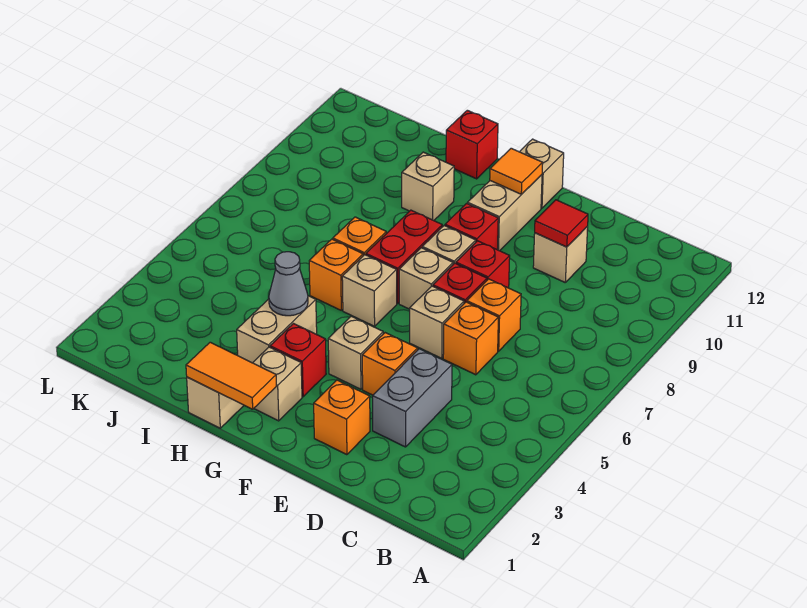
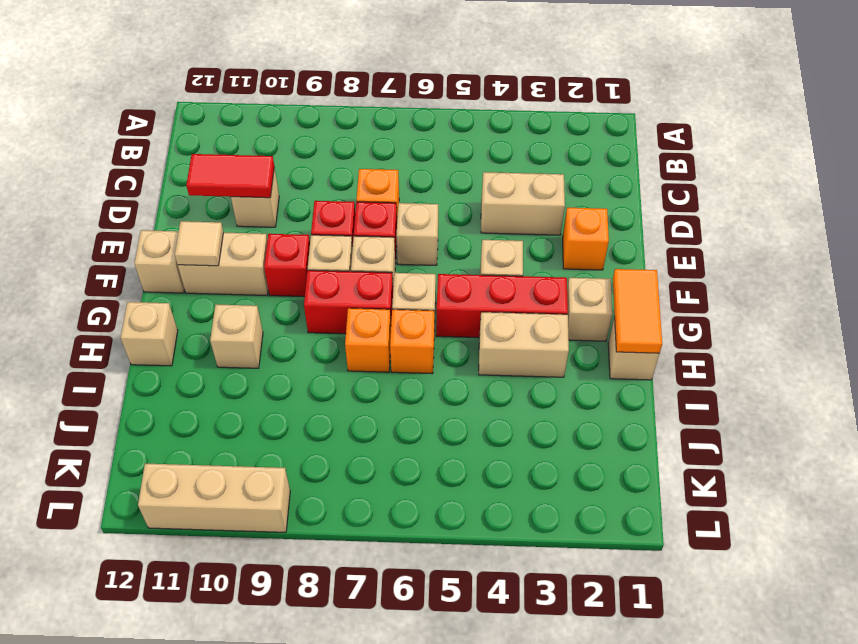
grey brick D3:D4 level 1 -> tan brick D3:D4 level 1
orange brick D6 level 1 -> none
red tile D10 level 2 -> red tile D10:D11 level 2
orange brick E4 level 1 -> none
orange tile F11 level 2 -> tan tile F11 level 2
red brick G3 level 1 -> red brick G3:G5 level 1
grey cone H4 level 2 -> none
red brick H12 level 1 -> tan brick H12 level 1
none -> tan brick L9:L11 level 1

